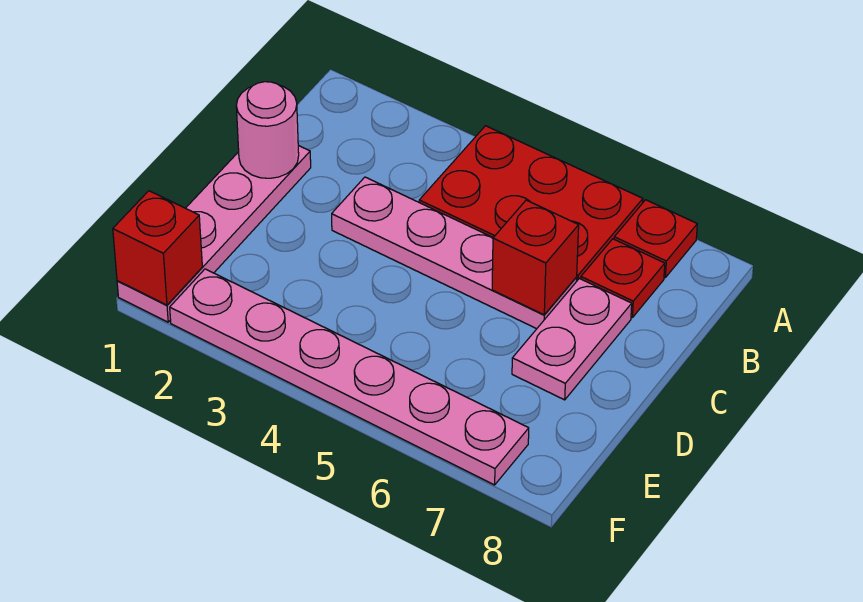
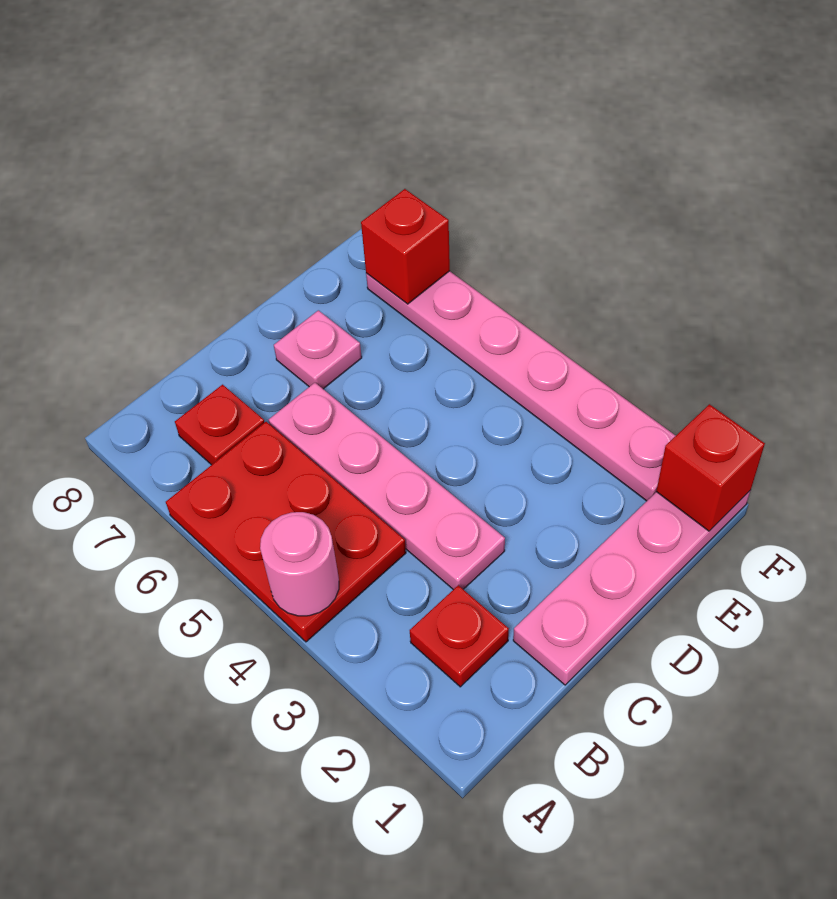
red plate A7 level 1 -> red plate B2 level 1
pink round brick C1 level 2 -> pink round brick A4 level 2
red brick C6 level 2 -> red brick F7 level 2
pink plate C7:D7 level 1 -> pink plate D7 level 1

